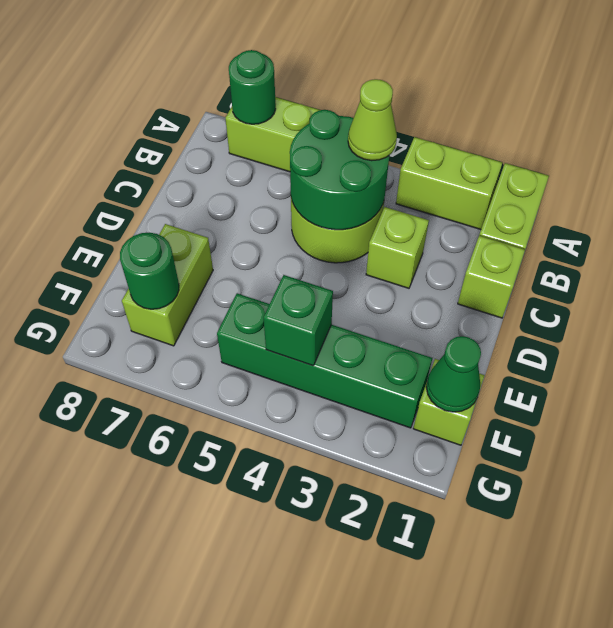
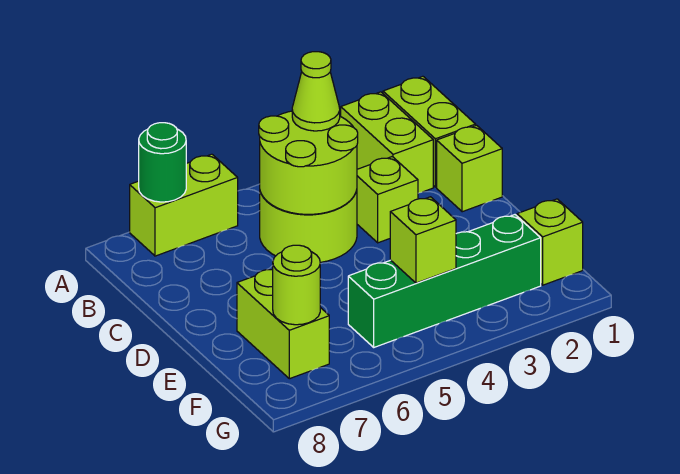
lime brick A2:A3 level 1 -> lime brick A2:B2 level 1
green round brick B4:C5 level 2 -> lime round brick B4:C5 level 2
green cone F1 level 2 -> none
green brick F4 level 2 -> lime brick F4 level 2
green round brick F7 level 2 -> lime round brick F7 level 2

